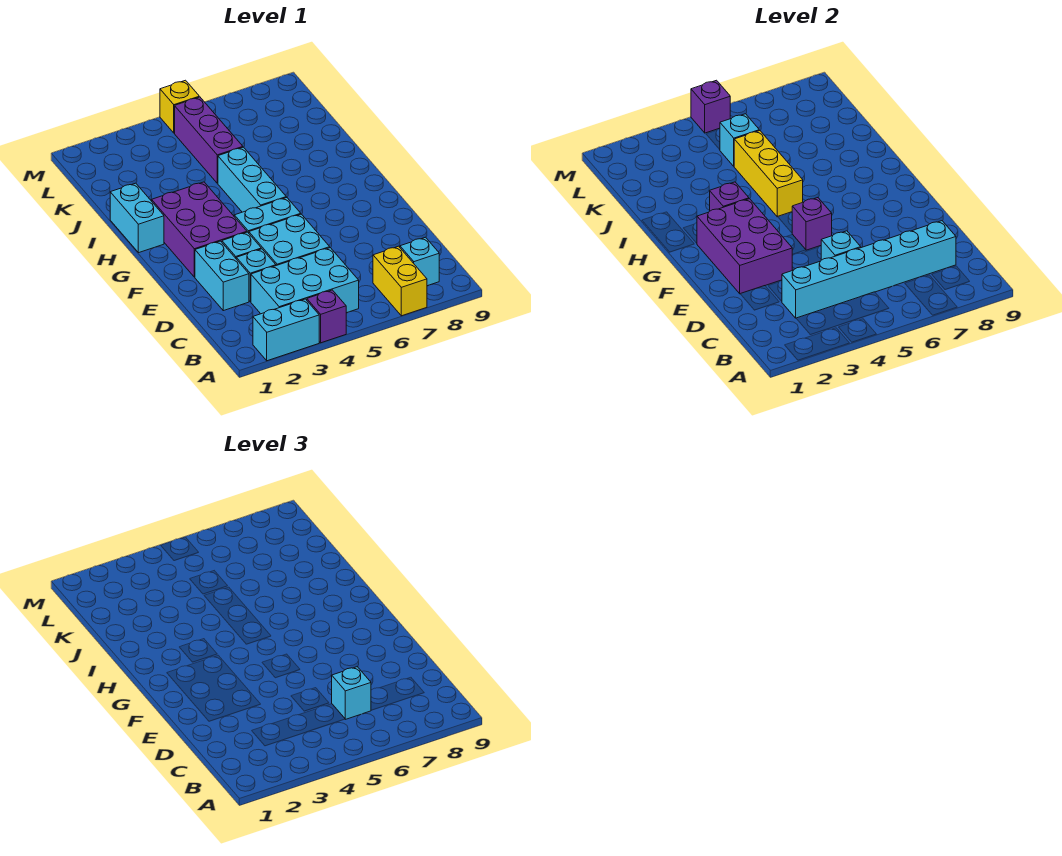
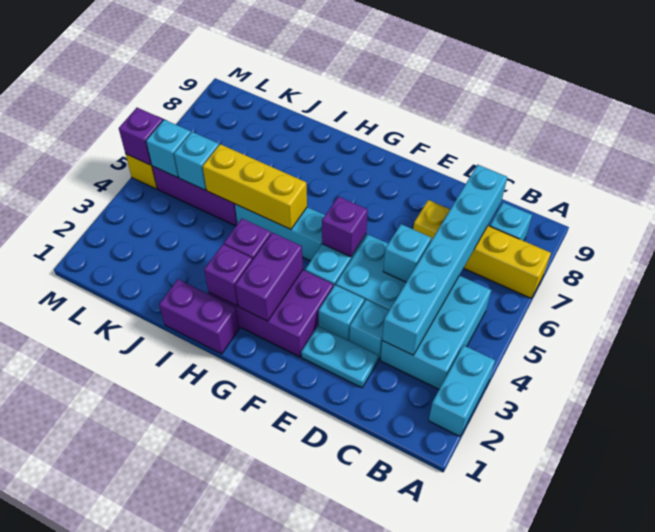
purple brick A4 level 1 -> purple brick H2 level 2
yellow brick A7:B7 level 1 -> yellow brick A7:D7 level 1
cyan brick C6 level 3 -> cyan brick L5 level 2
cyan brick D2:E2 level 1 -> cyan plate D2:E2 level 1
purple brick E2:G3 level 2 -> purple brick G2:G3 level 2
cyan brick H1:I1 level 1 -> purple brick H1:I1 level 1

